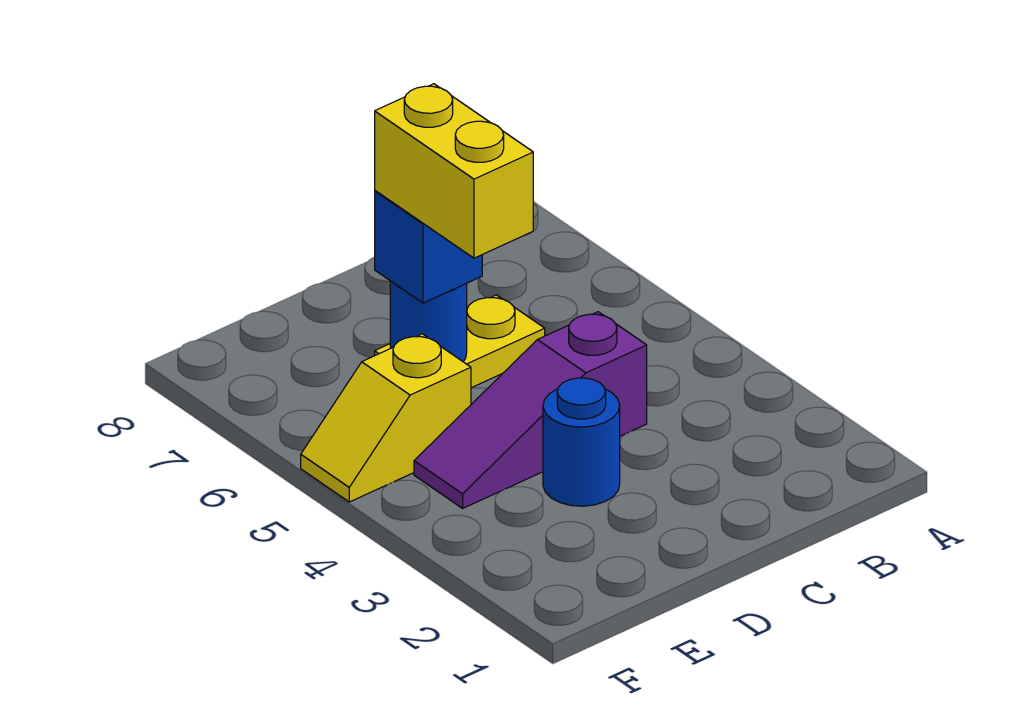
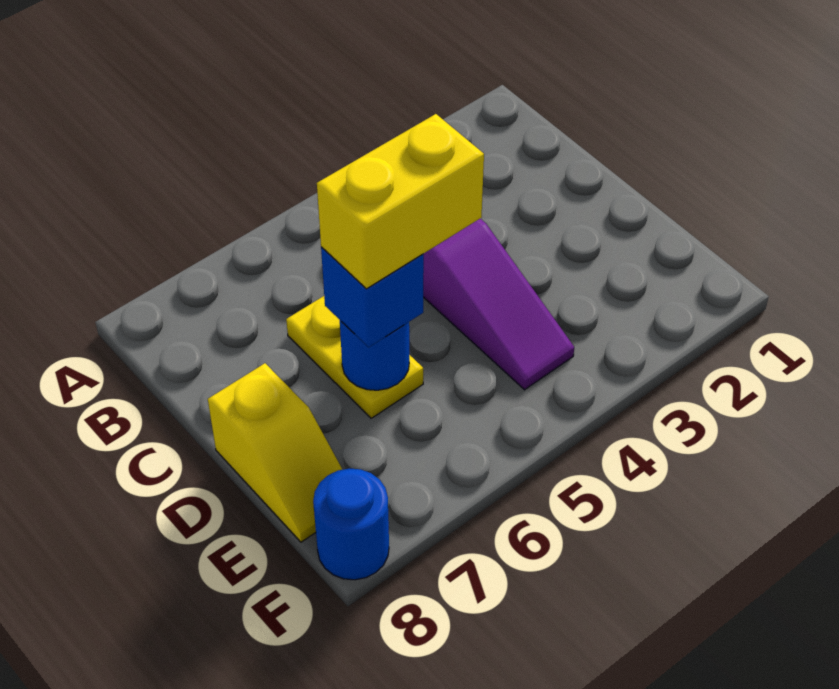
blue round brick D3 level 1 -> blue round brick F8 level 1
yellow slope E5:F5 level 1 top E -> yellow slope D8:E8 level 1 top D

